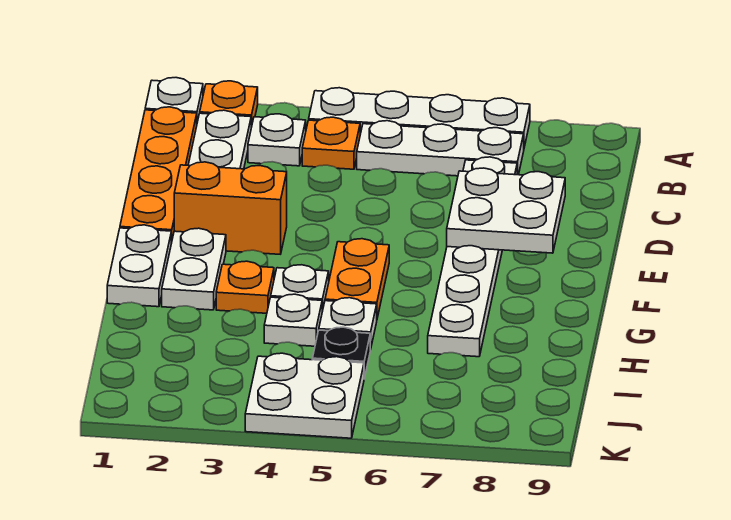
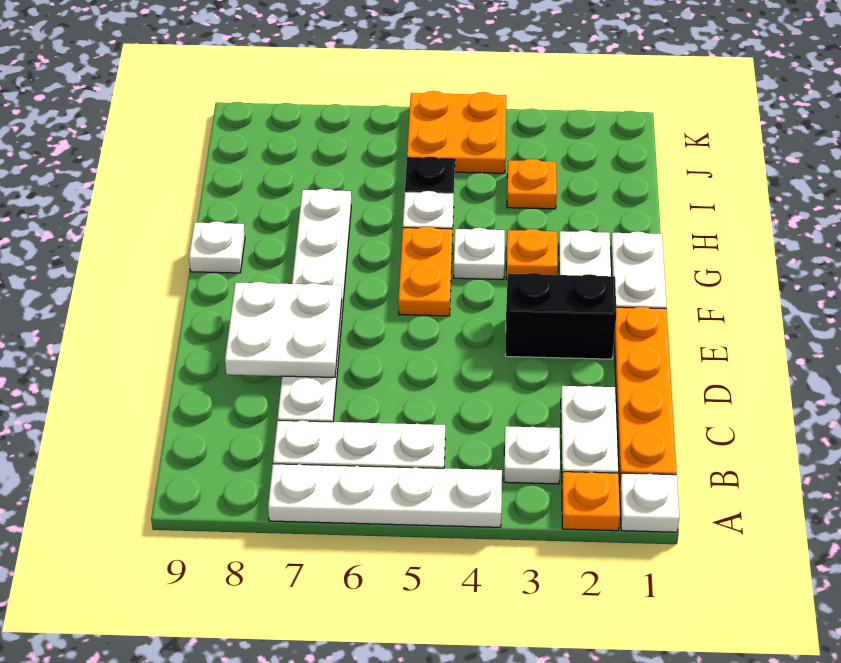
orange plate B4 level 1 -> orange plate I3 level 1
orange brick E2:E3 level 1 -> black brick E2:E3 level 1
white plate H4 level 1 -> white plate G9 level 1
white plate J4:K5 level 1 -> orange plate J4:K5 level 1

